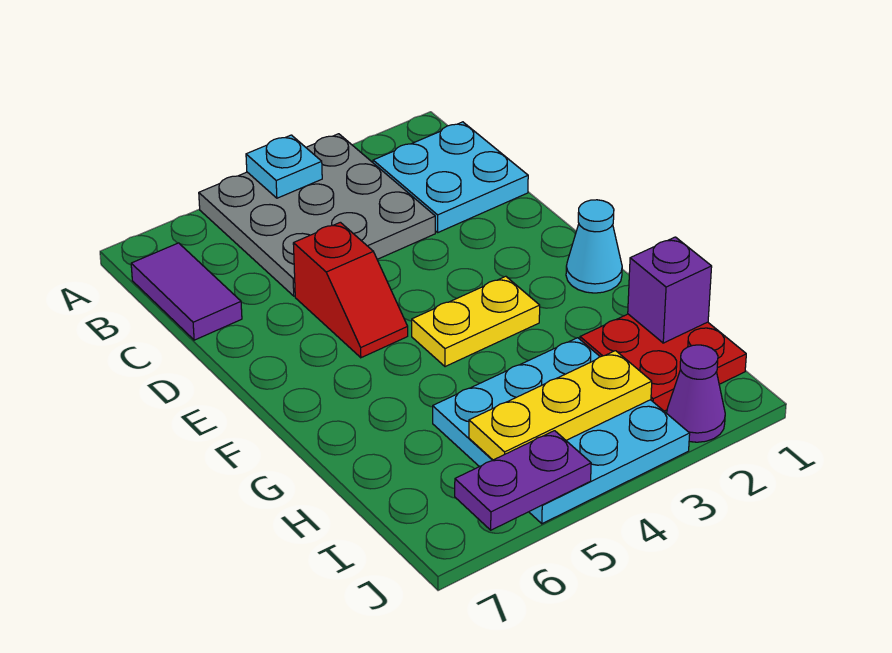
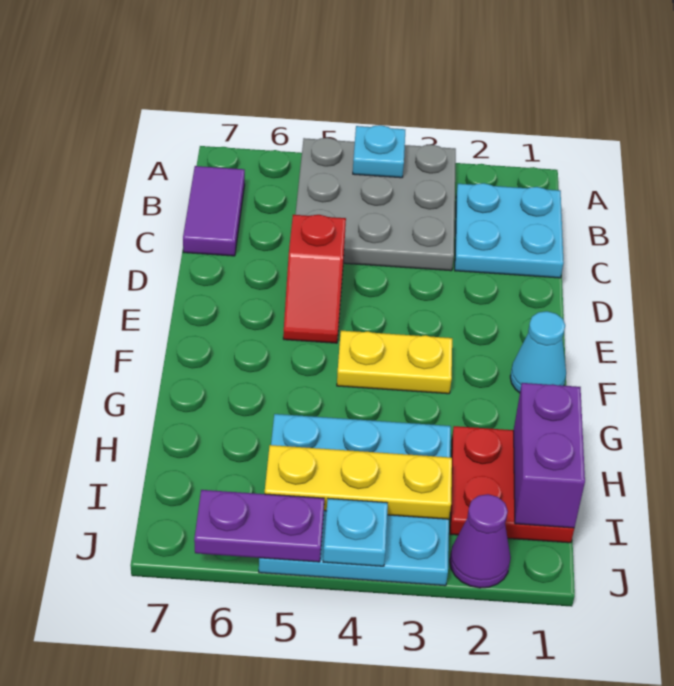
purple brick H1 level 2 -> purple brick H1:I1 level 2
none -> cyan plate J4 level 2

